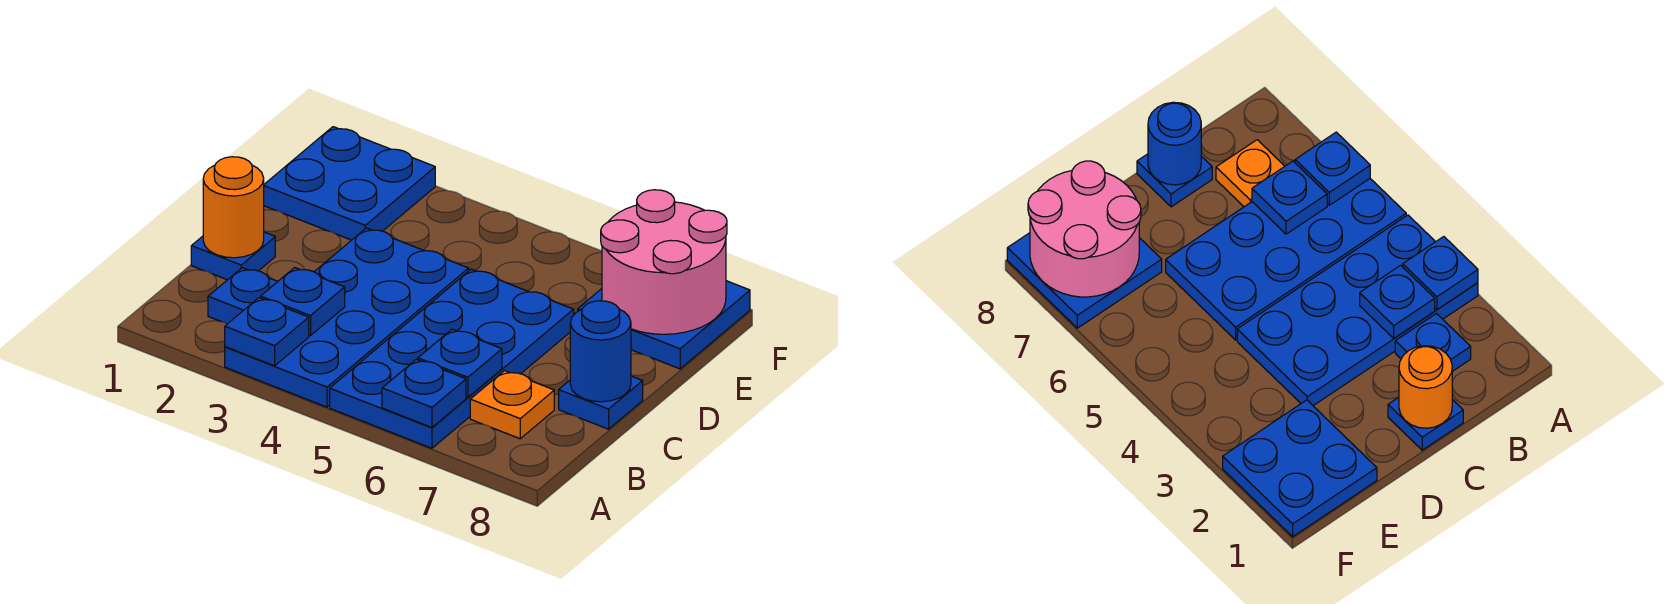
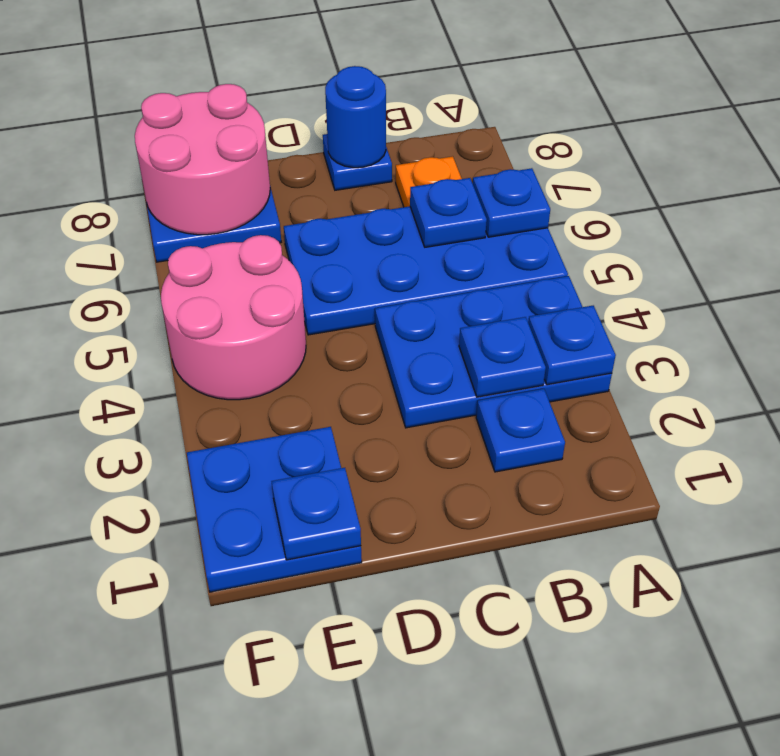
blue plate A3:D4 level 1 -> blue plate A3:C4 level 1
blue plate C1 level 1 -> blue plate E1 level 2
orange round brick C1 level 2 -> none
none -> pink round brick E4:F5 level 1

